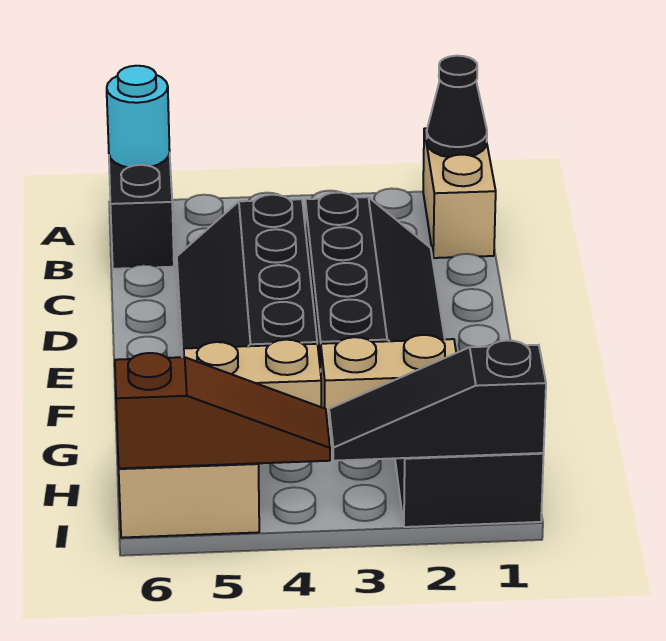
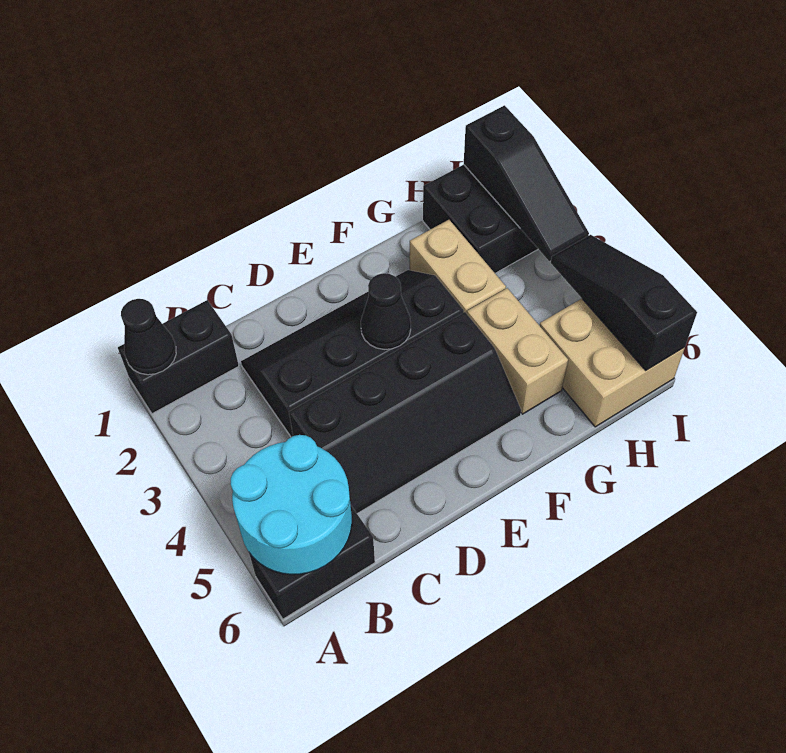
tan brick A1:B1 level 1 -> black brick A1:B1 level 1
cyan round brick A6 level 2 -> cyan round brick A5:B6 level 2
none -> black cone E3 level 2
brown slope I4:I6 level 2 top 6 -> black slope I4:I6 level 2 top 6

